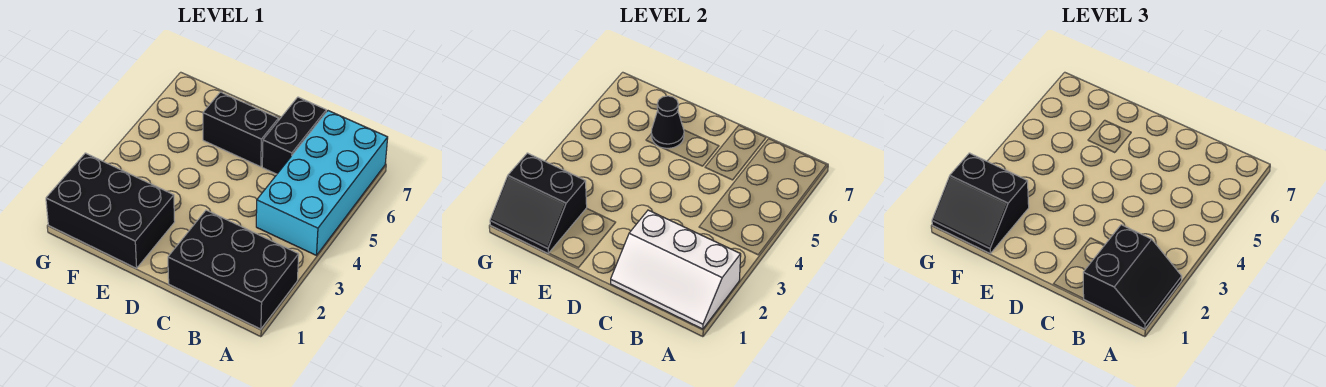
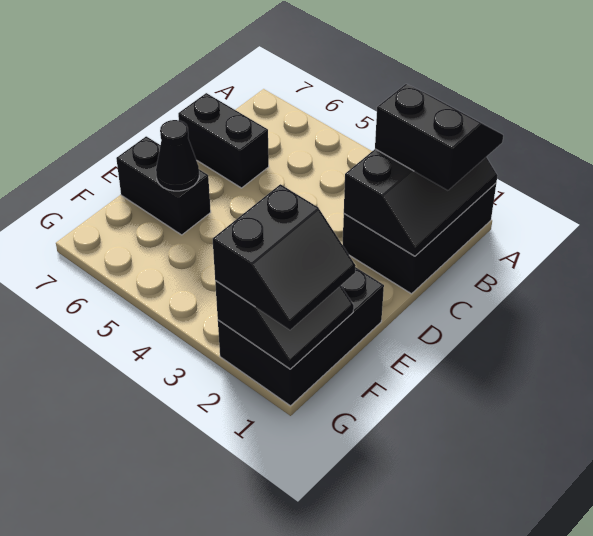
white slope A1:C2 level 2 top 2 -> black slope A1:C2 level 2 top 2
cyan brick A4:B7 level 1 -> none
black brick D6:E6 level 1 -> black brick E6:E7 level 1

